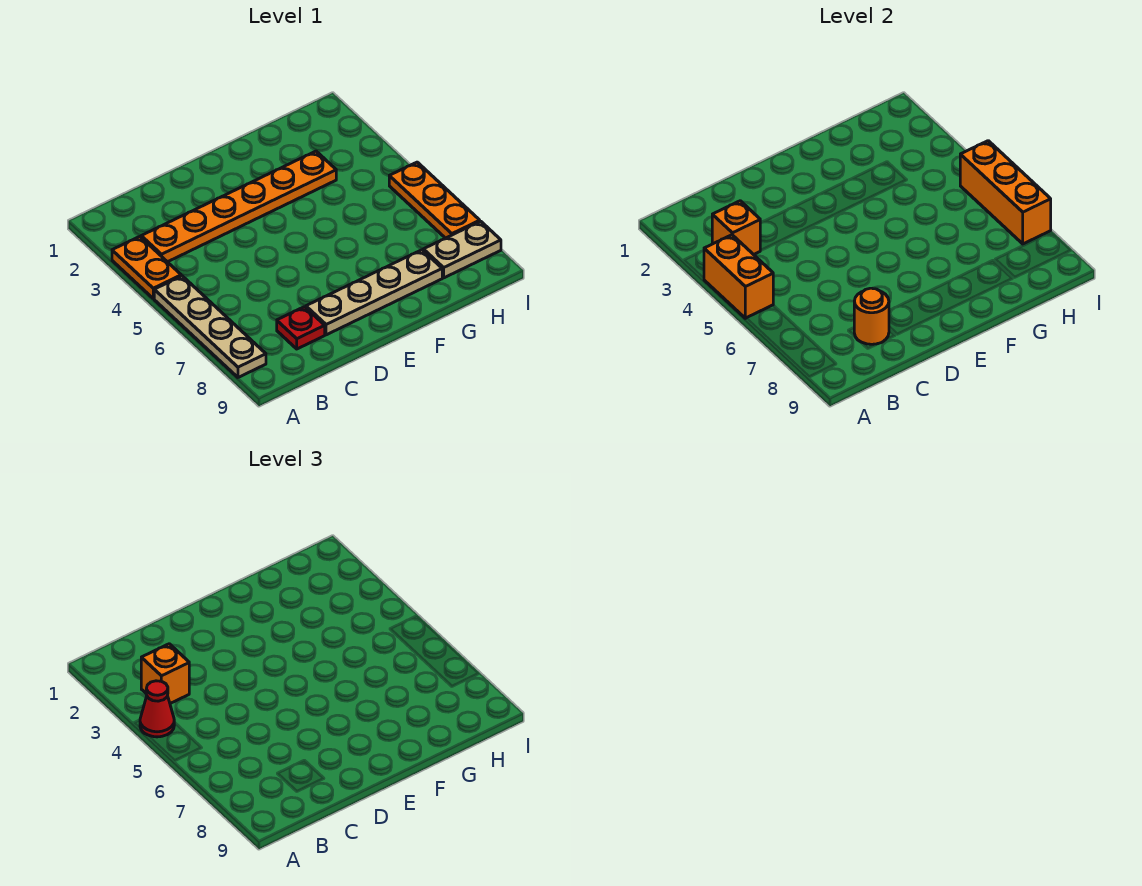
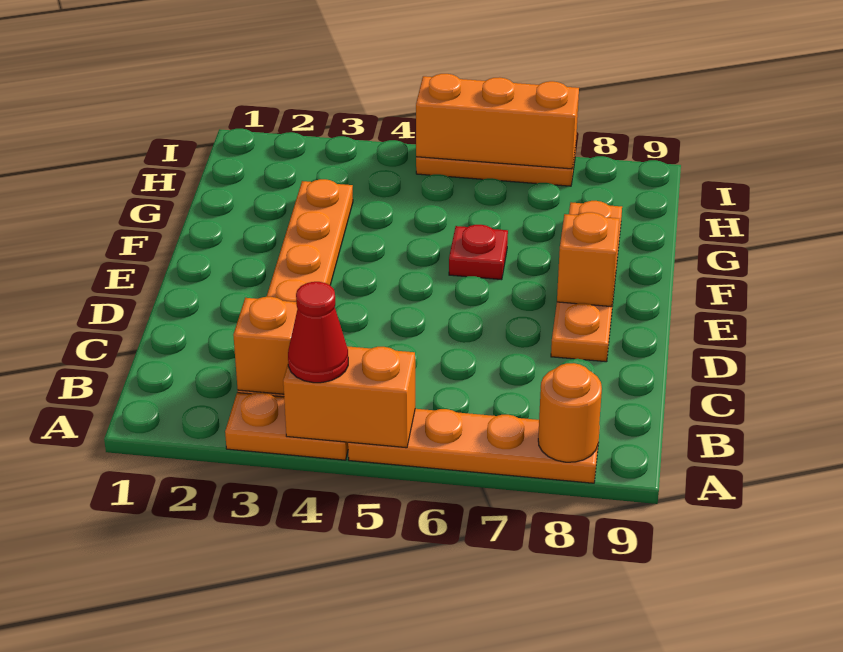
tan plate A5:A8 level 1 -> orange plate A5:A8 level 1
orange brick B3 level 3 -> orange brick E8 level 2
red plate C8 level 1 -> red plate F6 level 1
orange round brick C8 level 2 -> orange round brick A8 level 2
tan plate D8:G8 level 1 -> orange plate D8:G8 level 1
tan plate H8:I8 level 1 -> none

